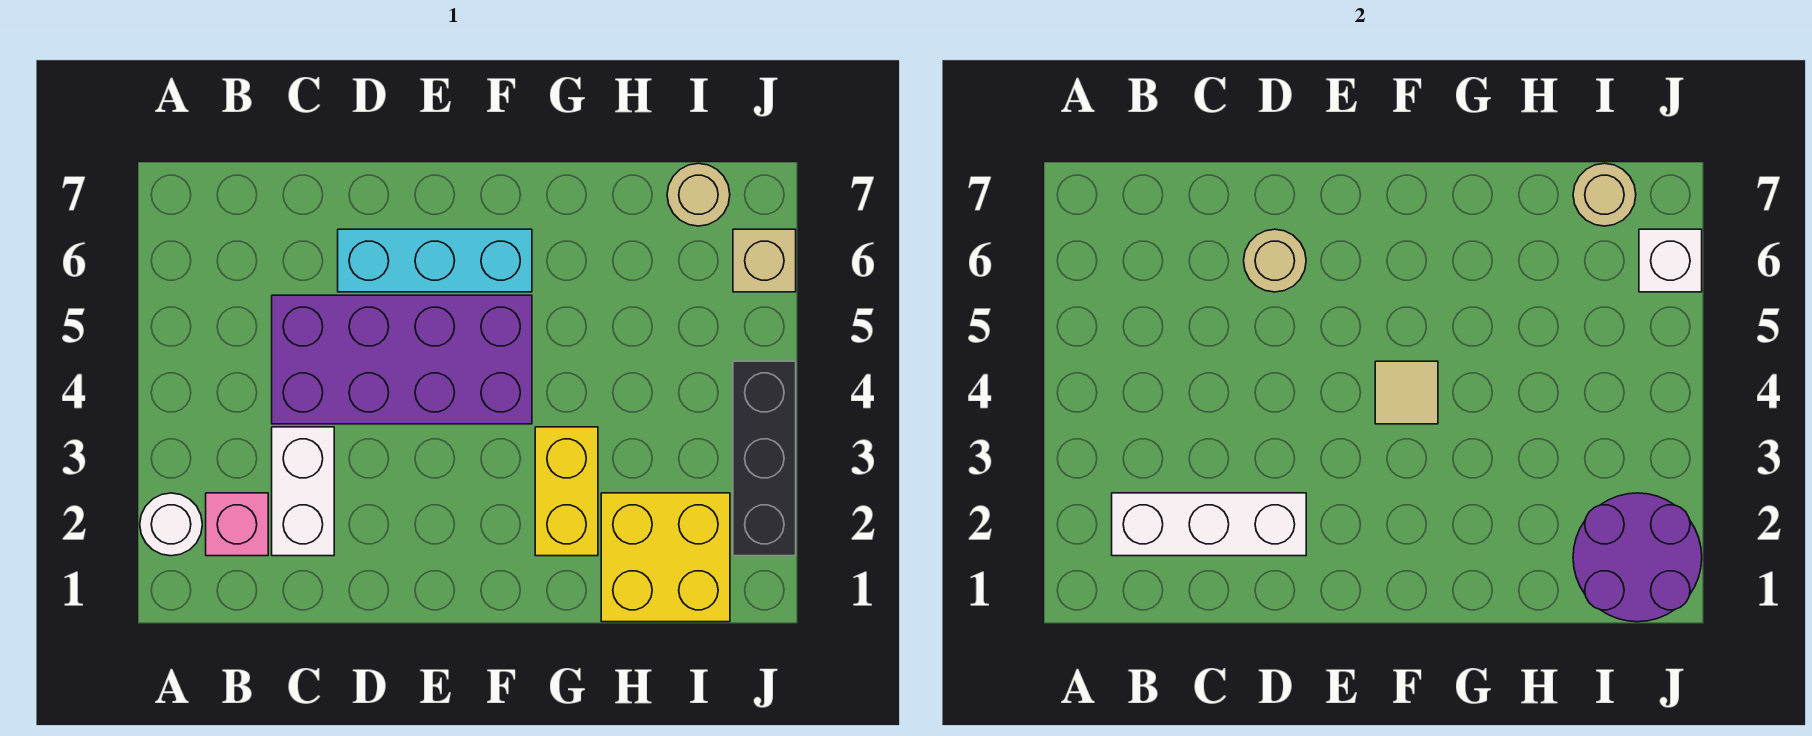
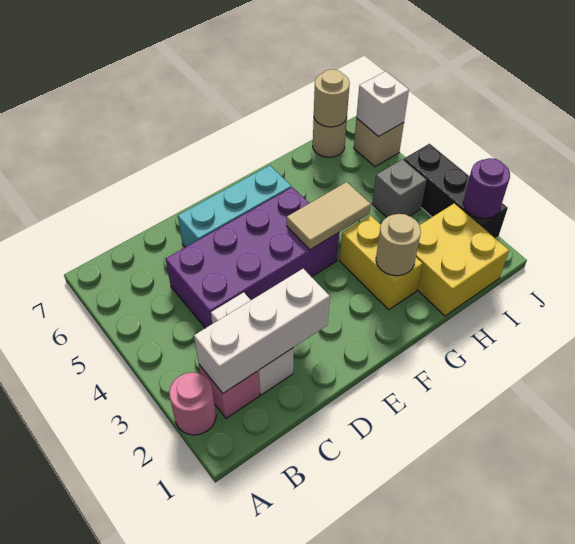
white round brick A2 level 1 -> pink round brick A2 level 1
tan round brick D6 level 2 -> tan round brick G2 level 2
tan tile F4 level 2 -> tan tile F4:G4 level 2
purple round brick I1:J2 level 2 -> purple round brick J2 level 2
none -> grey brick I4 level 1

